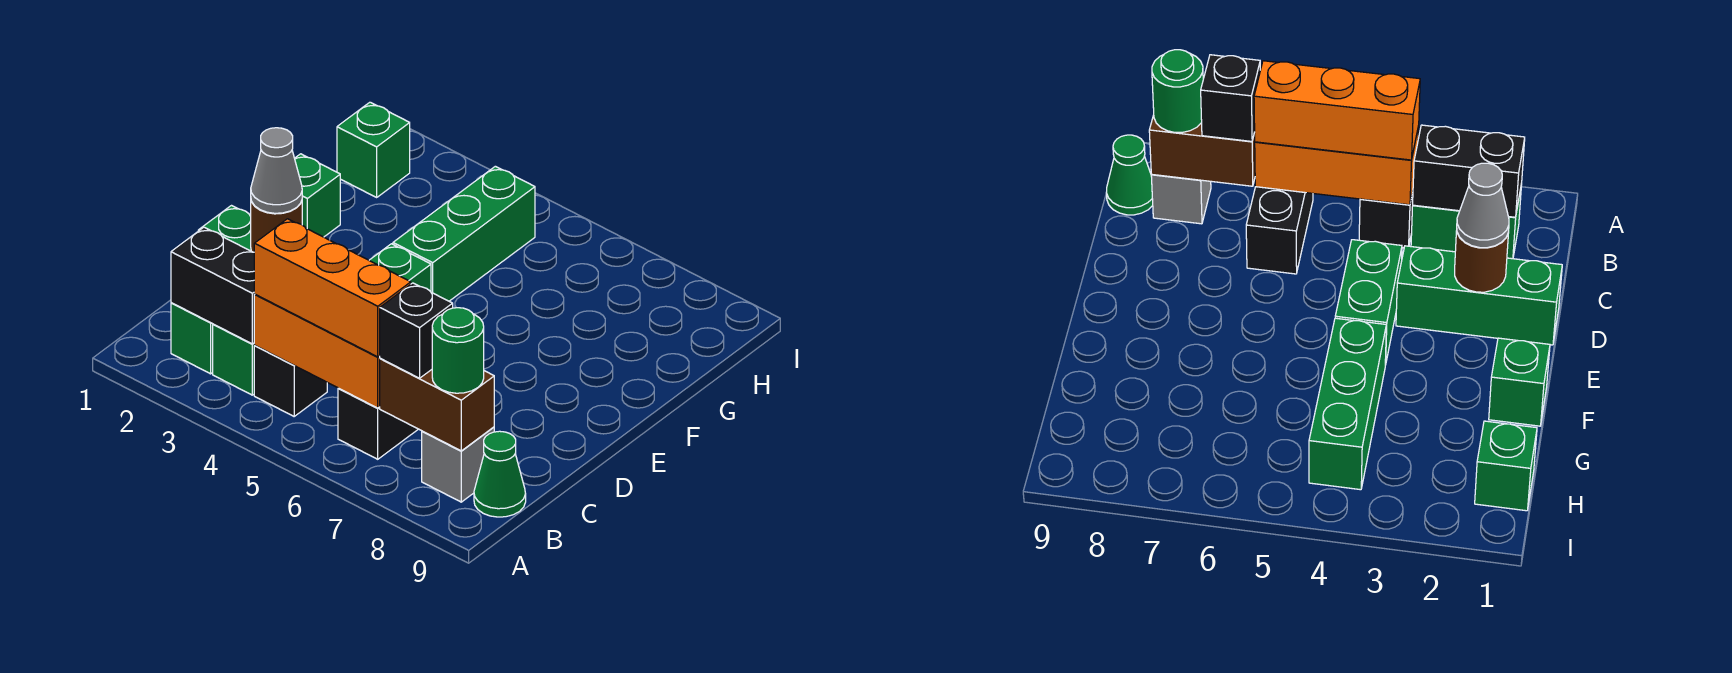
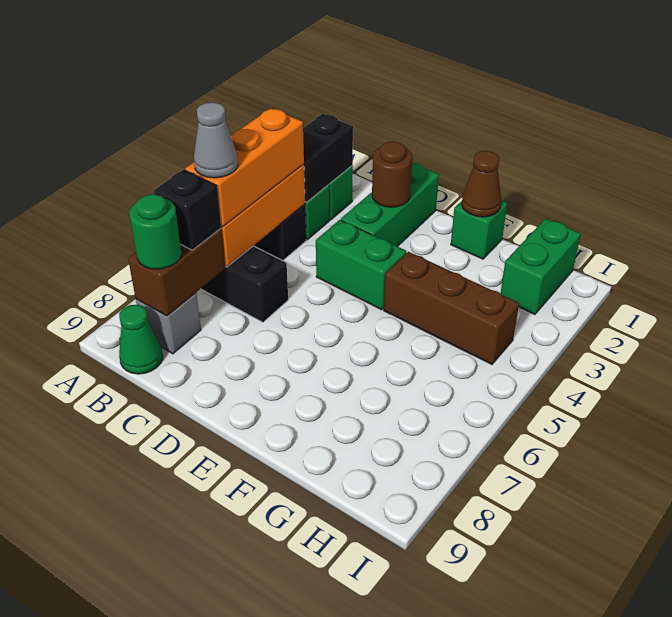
grey cone D2 level 3 -> grey cone B6 level 4
none -> brown cone F1 level 2
green brick F4:H4 level 1 -> brown brick F4:H4 level 1
green brick H1 level 1 -> green brick H1:H2 level 1

